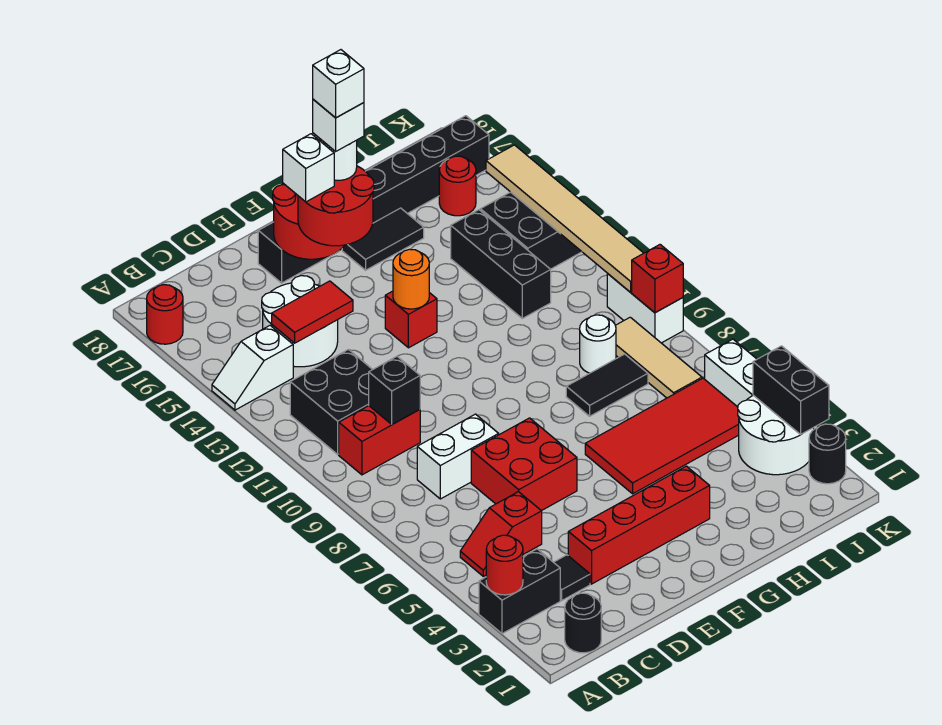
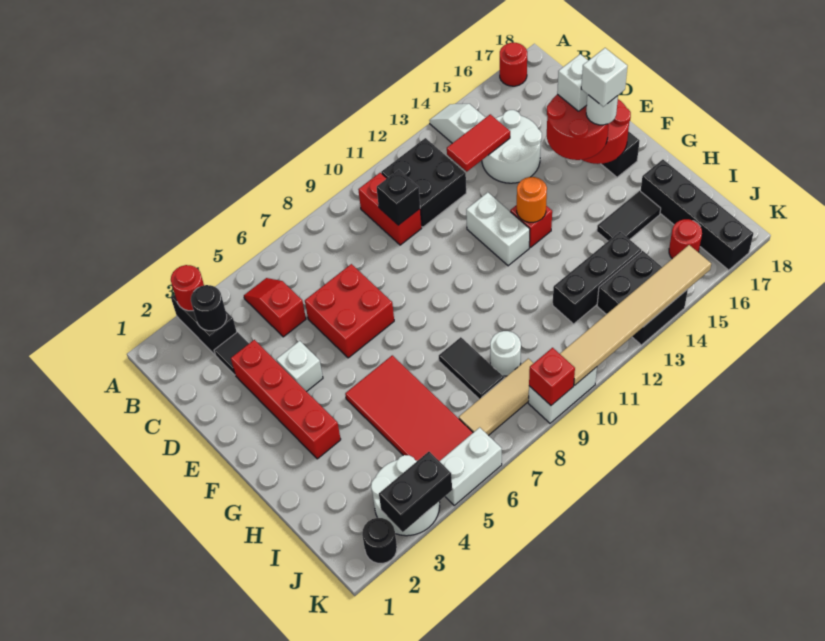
black round brick B1 level 1 -> black round brick B3 level 2
white brick C8:D8 level 1 -> white brick E12:F12 level 1
red tile C14:D14 level 2 -> red tile C13:C14 level 2
white brick F16 level 6 -> white brick E4 level 1
black tile G16:H16 level 1 -> black tile H15:H16 level 1

